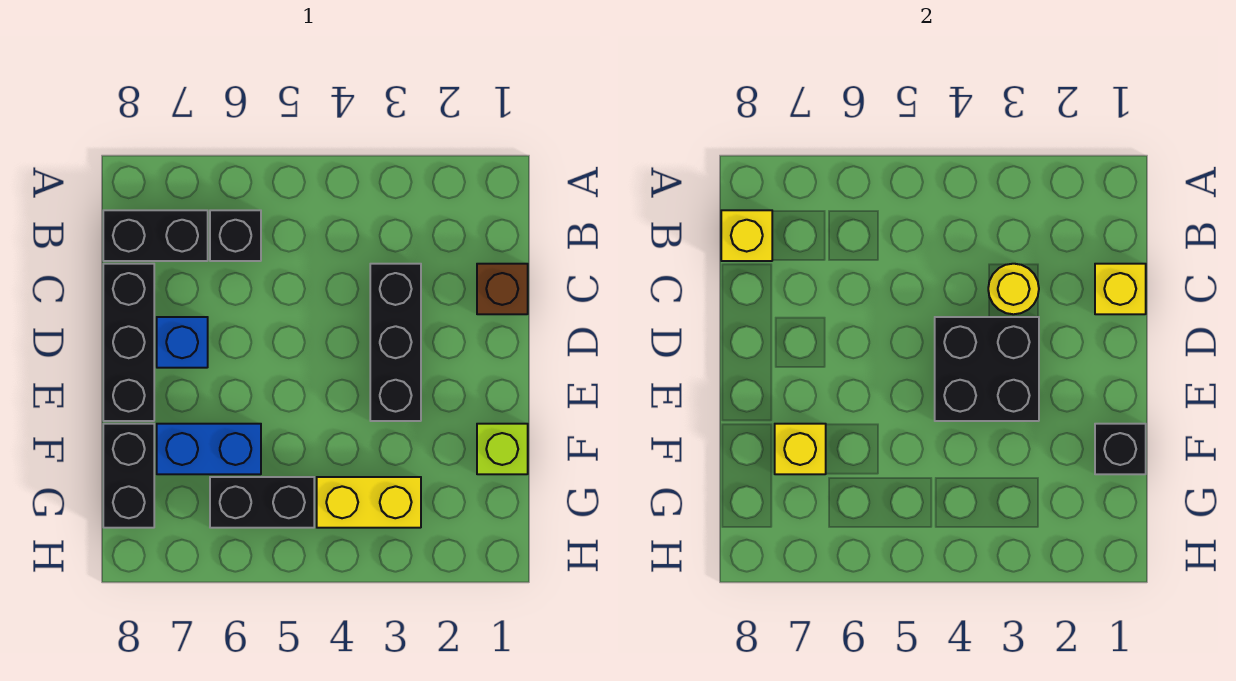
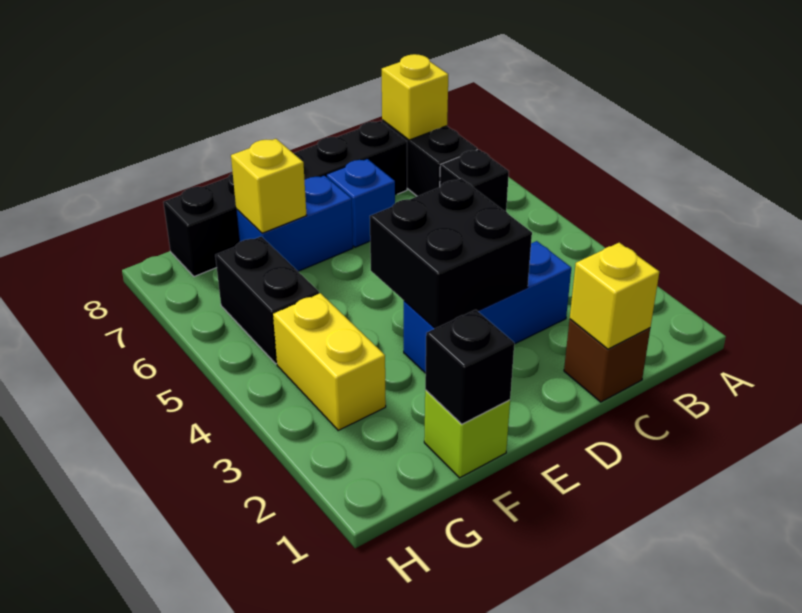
black brick C3:E3 level 1 -> blue brick C3:E3 level 1
yellow round brick C3 level 2 -> none
blue brick F6:F7 level 1 -> blue brick E7:F7 level 1

